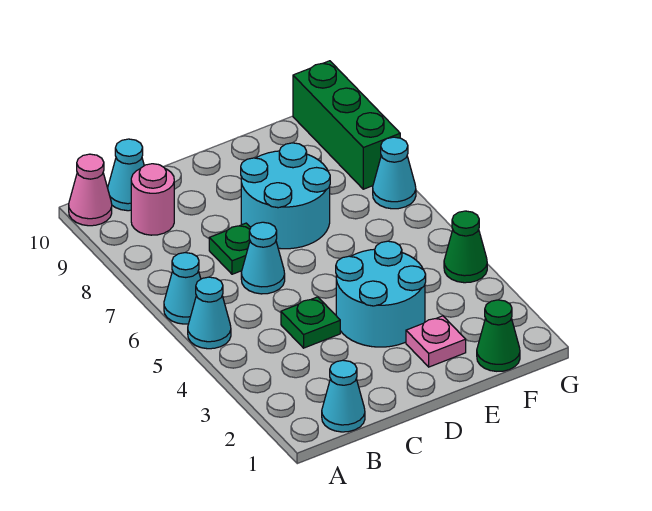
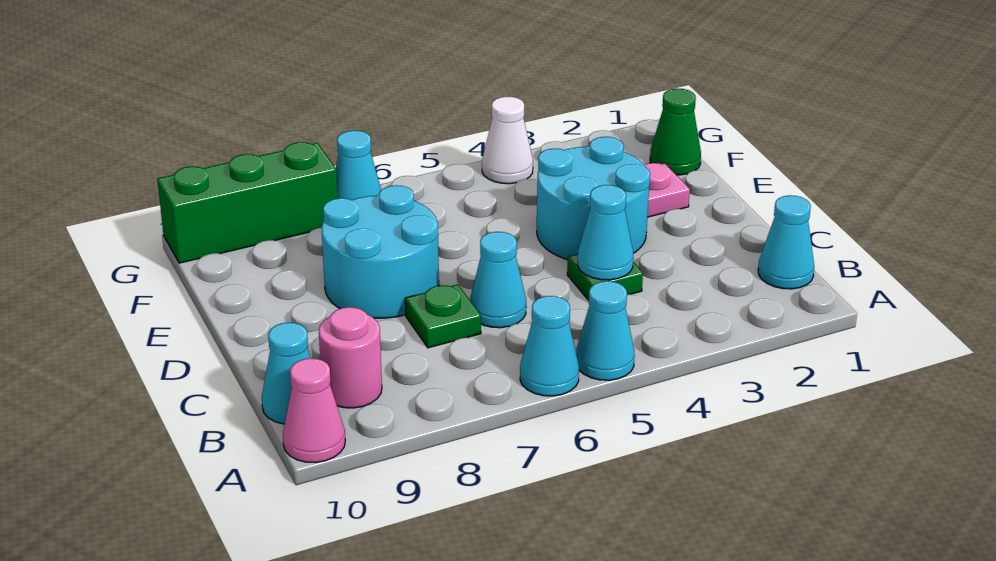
none -> cyan cone C4 level 2
green cone G4 level 1 -> white cone G4 level 1

